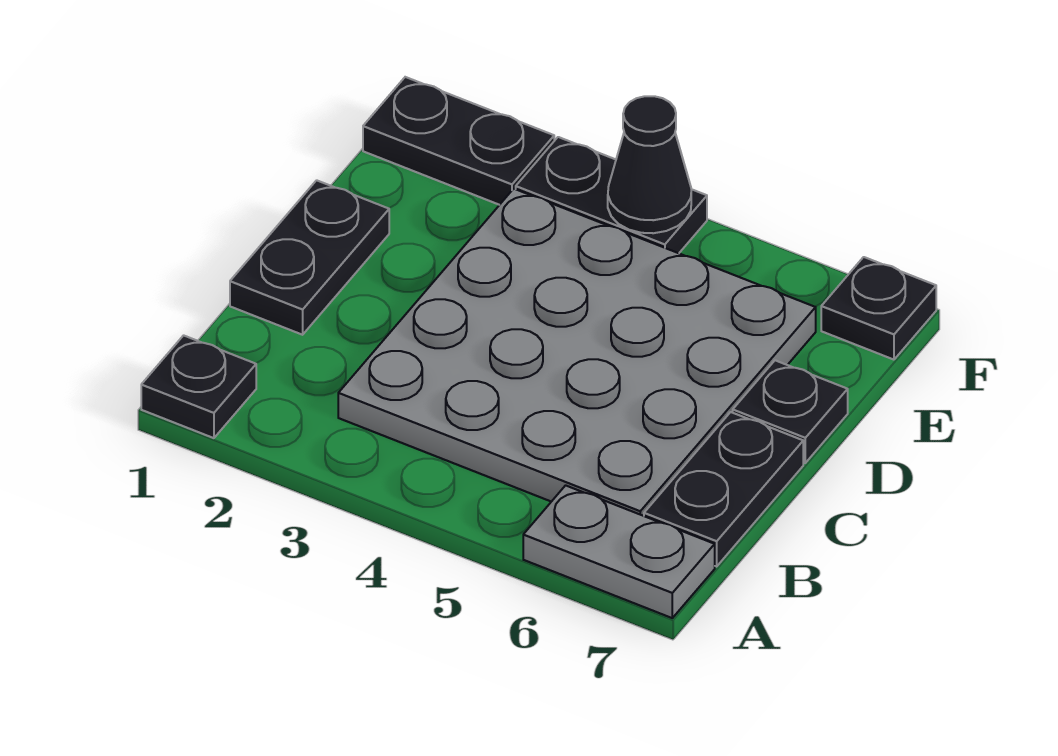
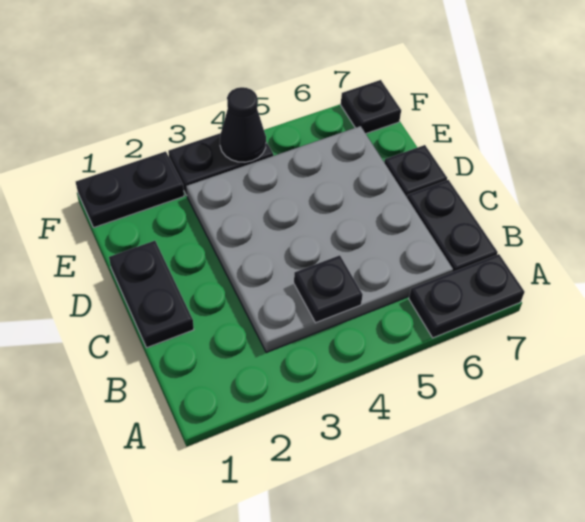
black plate A1 level 1 -> black plate B4 level 2
grey plate A6:A7 level 1 -> black plate A6:A7 level 1

